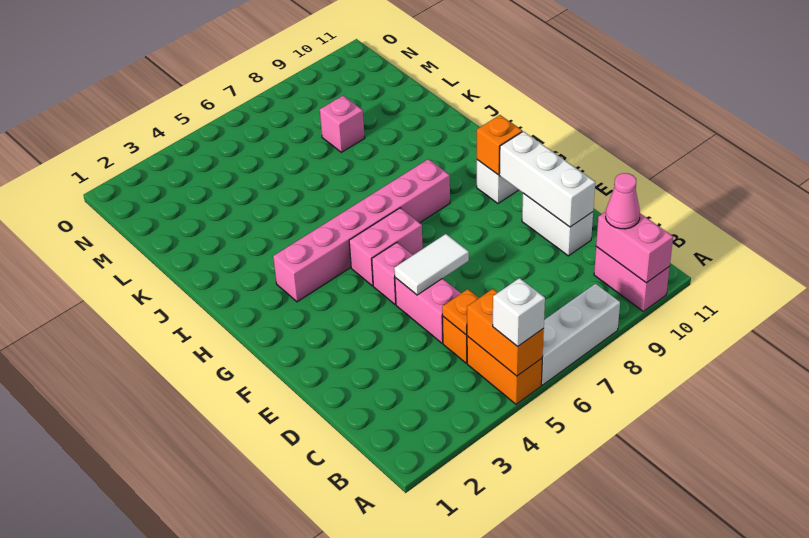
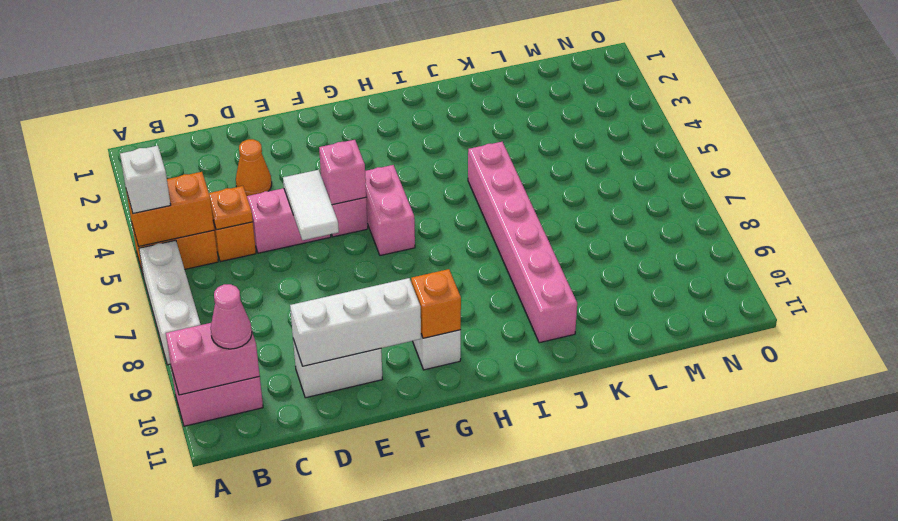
none -> orange cone D3 level 1
pink brick H3:H8 level 1 -> pink brick J5:J10 level 1
pink brick L8 level 1 -> pink brick F5 level 2

